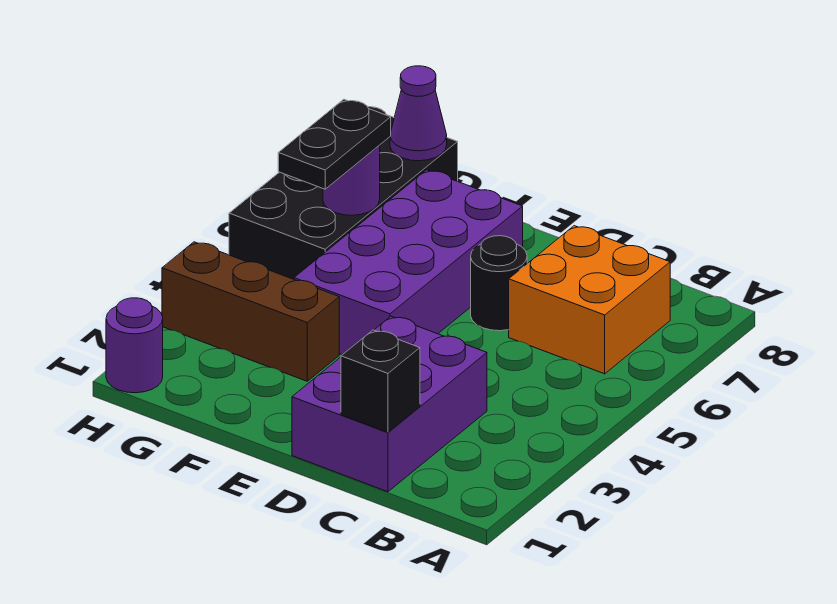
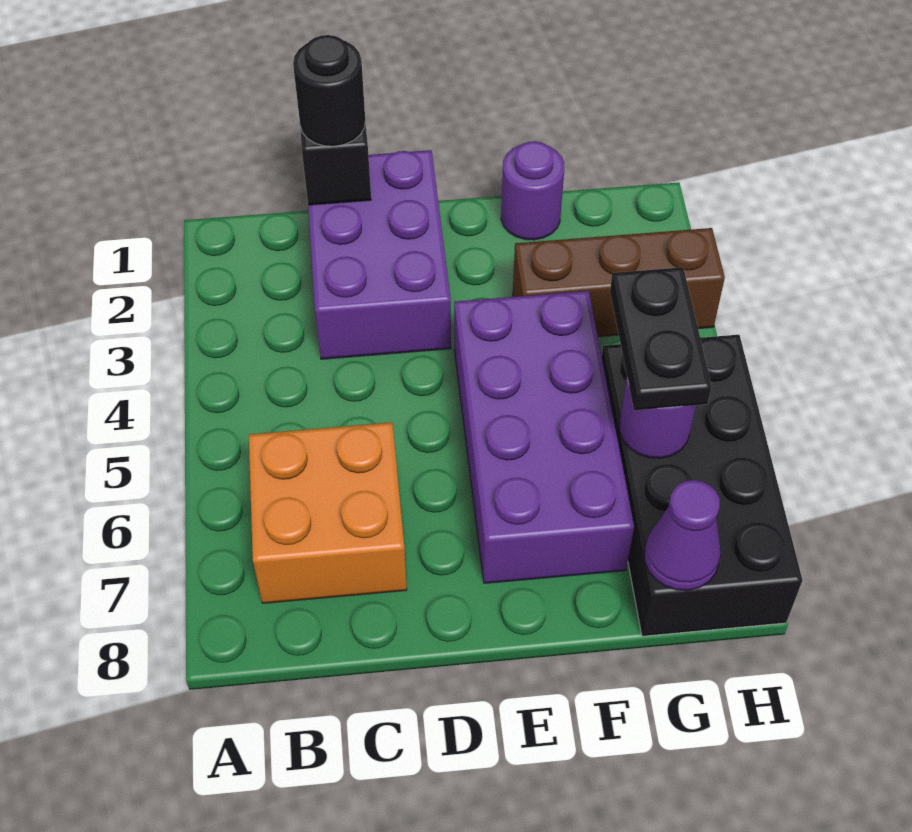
black round brick D6 level 1 -> black round brick C1 level 3
purple round brick H1 level 1 -> purple round brick F1 level 1

